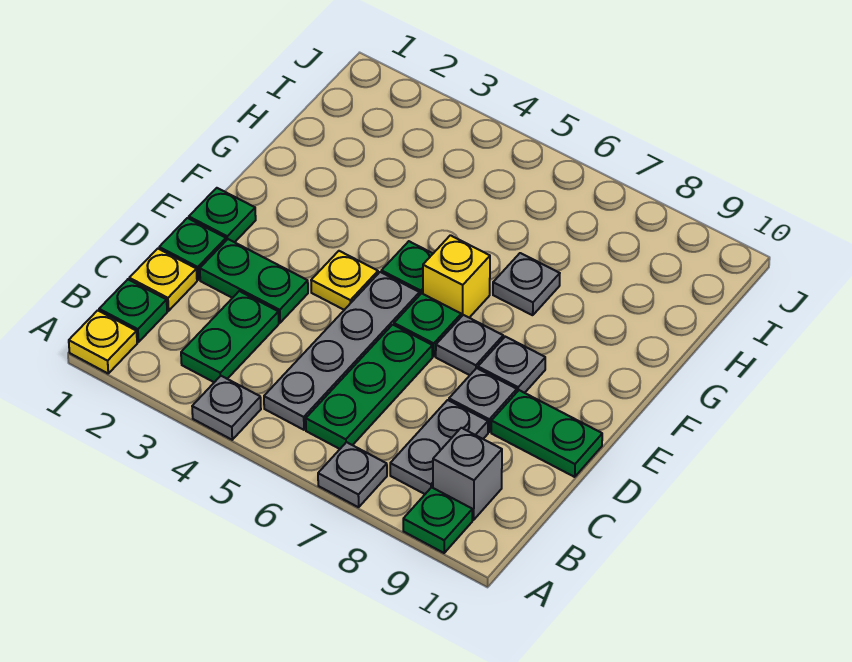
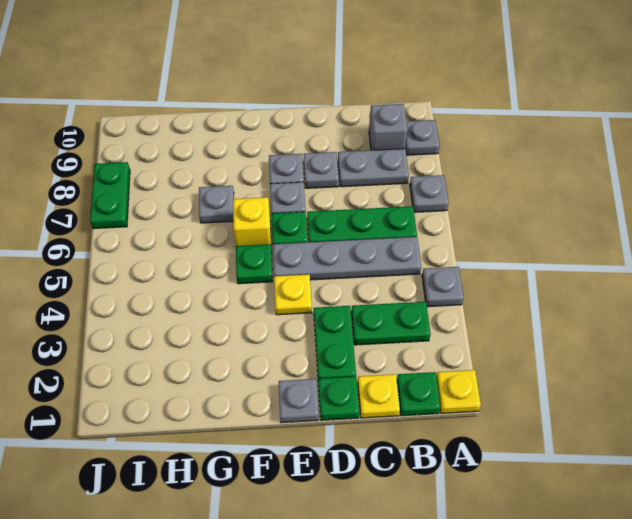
green plate A9 level 1 -> grey plate A9 level 1
green plate D9:D10 level 1 -> green plate J7:J8 level 1
green plate E1 level 1 -> grey plate E1 level 1

